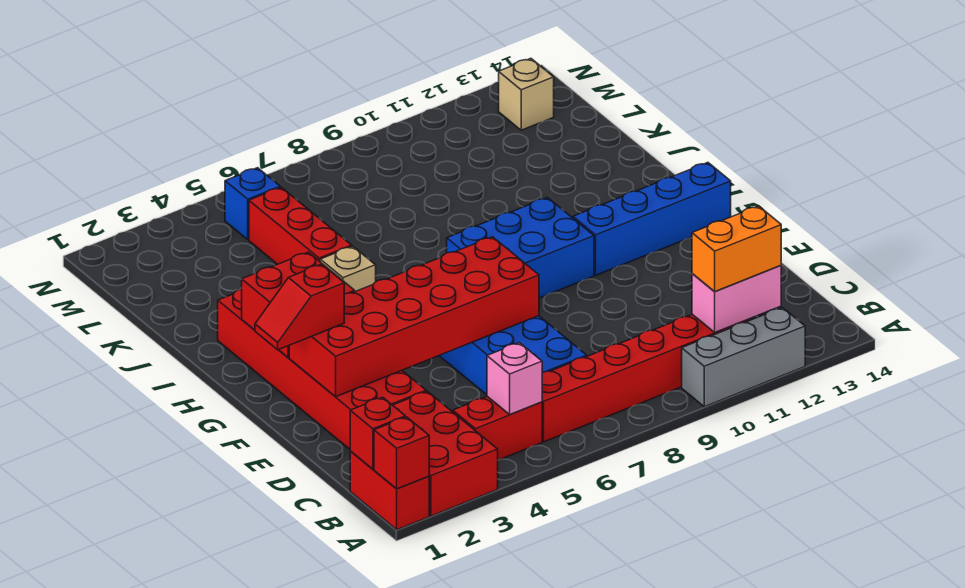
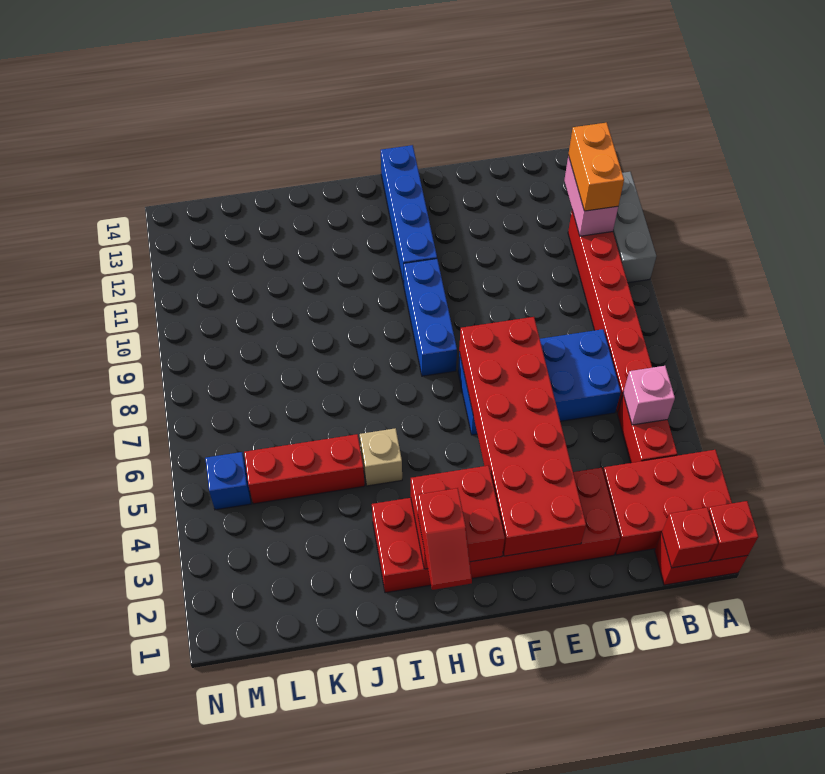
red slope F1:F2 level 3 top 2 -> red slope H1:H2 level 3 top 2
blue brick G8:H10 level 1 -> blue brick G8:G10 level 1
tan brick M13 level 1 -> none

